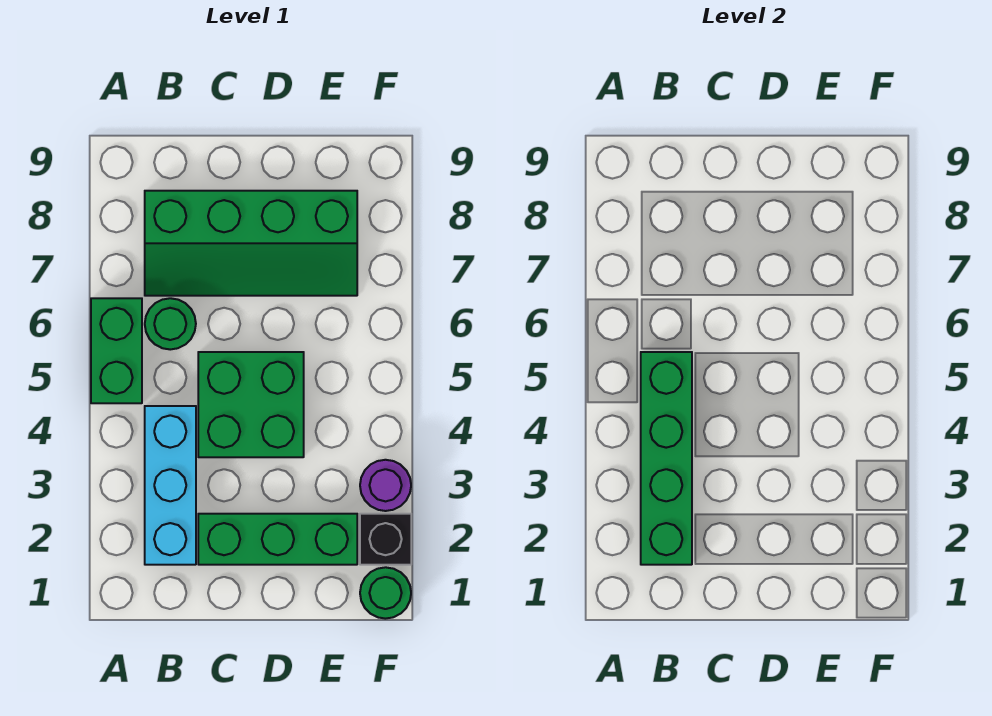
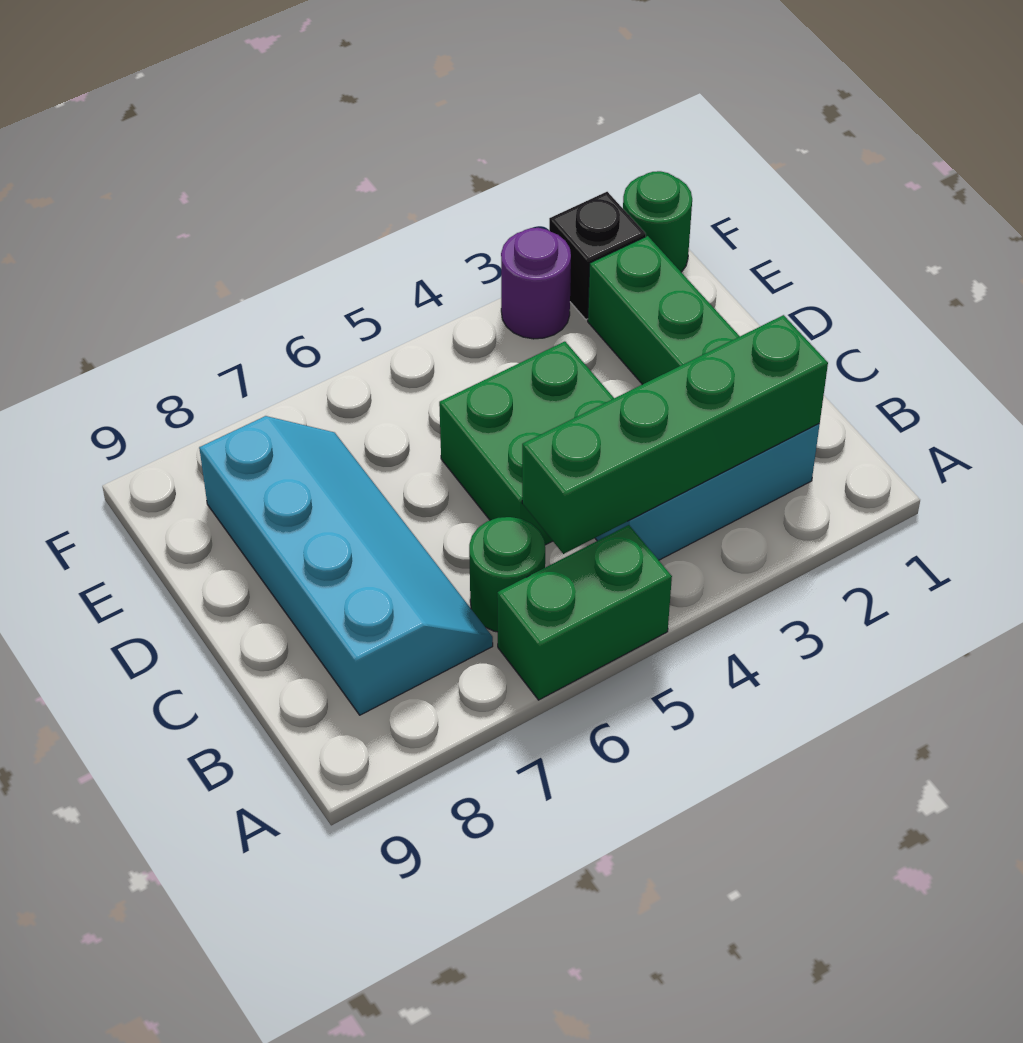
green slope B7:E8 level 1 top 8 -> cyan slope B7:E8 level 1 top 8

